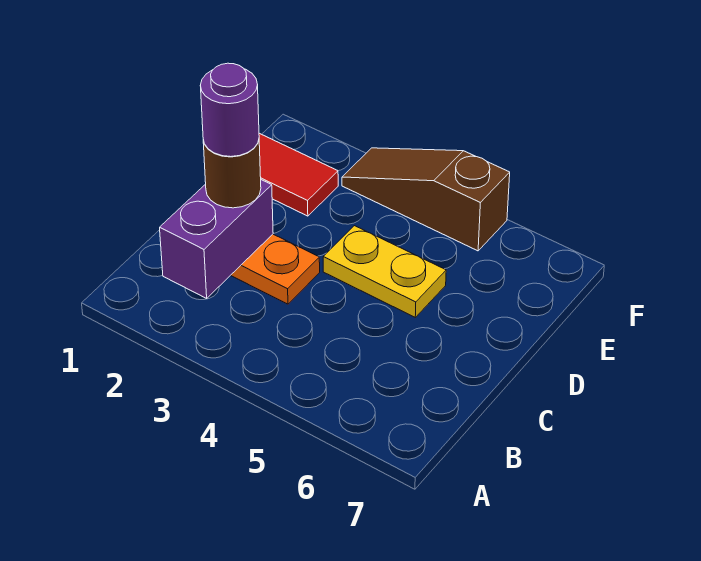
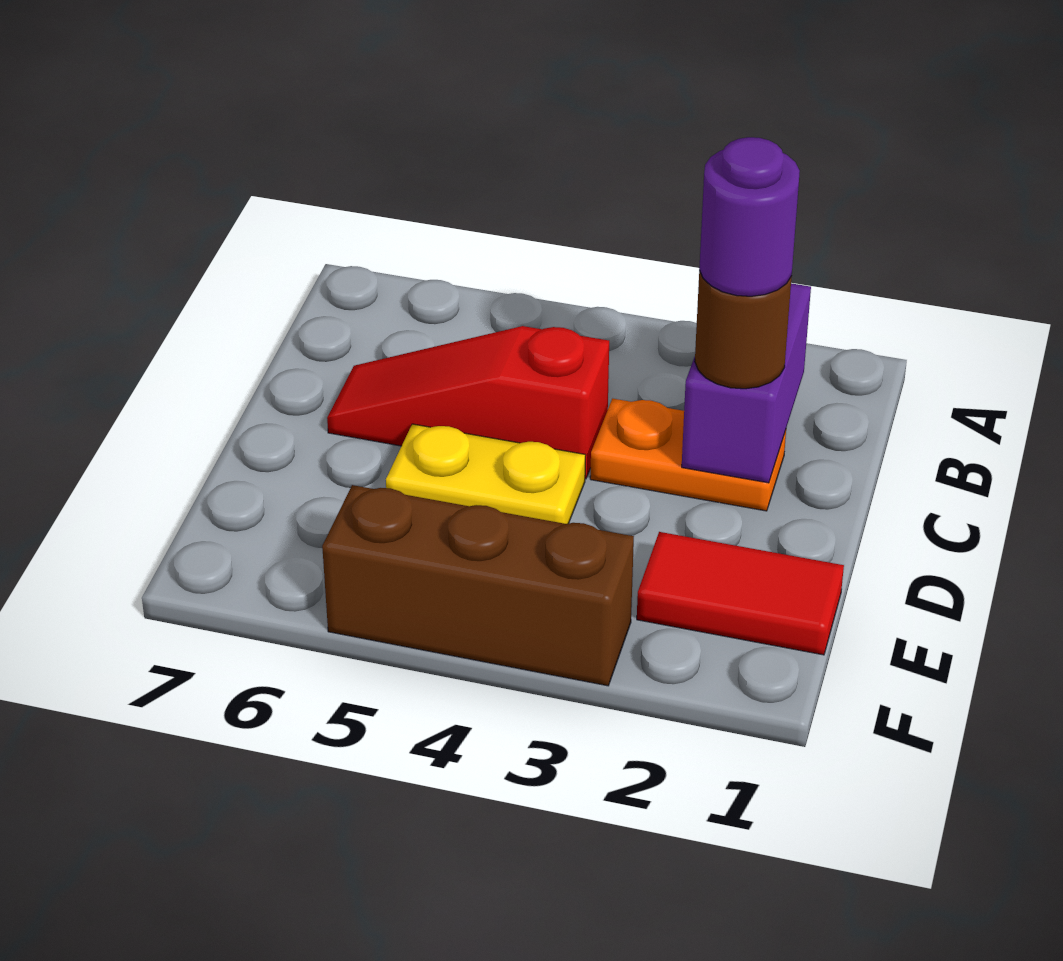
none -> red slope C4:C6 level 1 top 4
brown slope F3:F5 level 1 top 5 -> brown brick F3:F5 level 1

